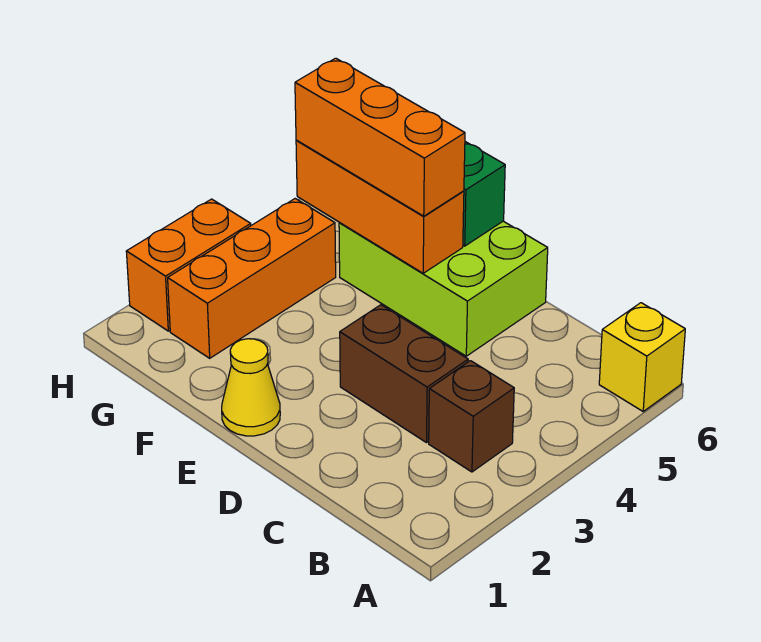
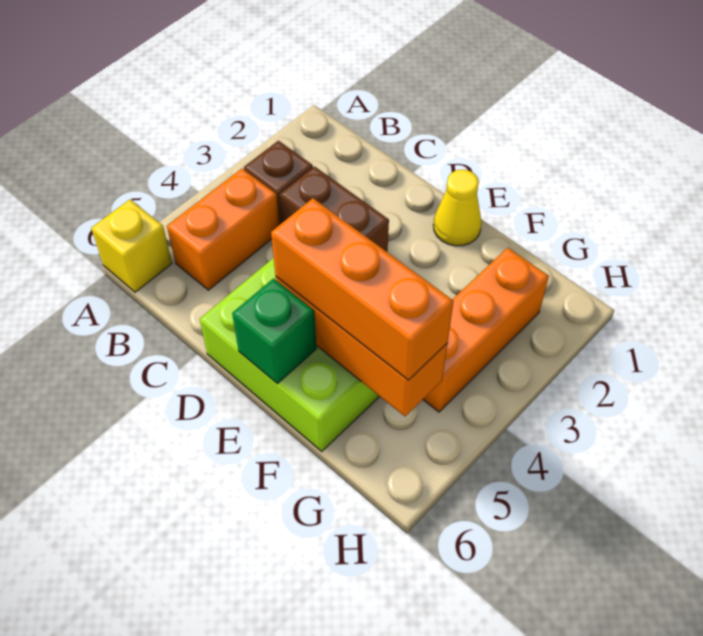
orange brick H2:H3 level 1 -> orange brick B4:B5 level 1

